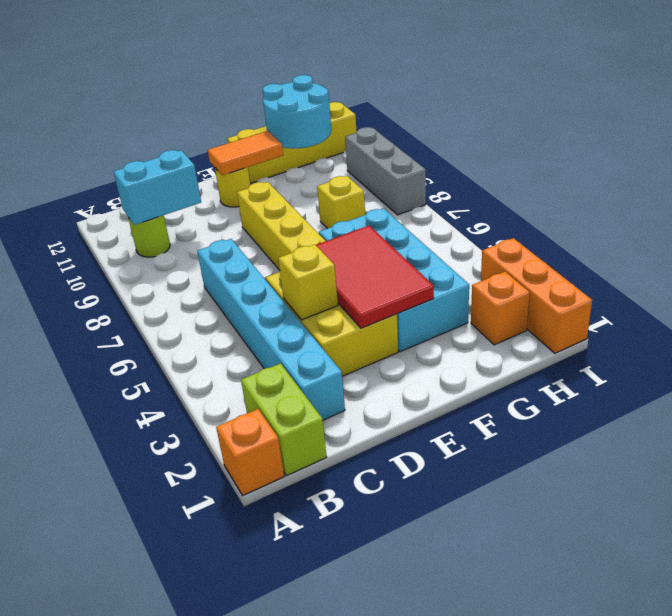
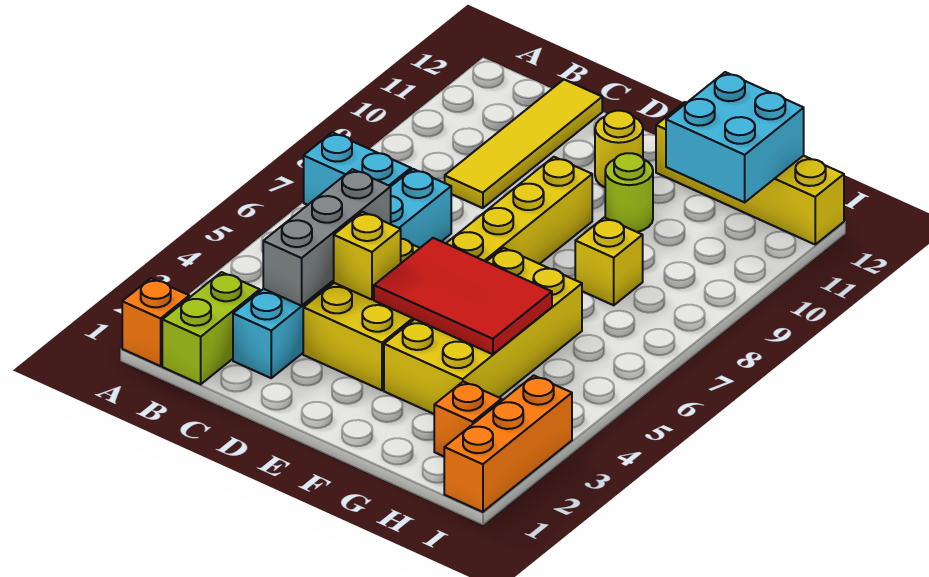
lime round brick B10 level 1 -> lime round brick F10 level 1
cyan brick B10:C10 level 2 -> cyan brick A7:B7 level 1
none -> yellow tile C9:C12 level 1
red tile E3:F5 level 2 -> red tile E4:G5 level 2
orange tile E11:F11 level 2 -> none
cyan brick F3:G6 level 1 -> yellow brick F3:G6 level 1
cyan round brick G11:H12 level 2 -> cyan brick G11:H12 level 2
grey brick I8:I10 level 1 -> grey brick C3:C5 level 2

